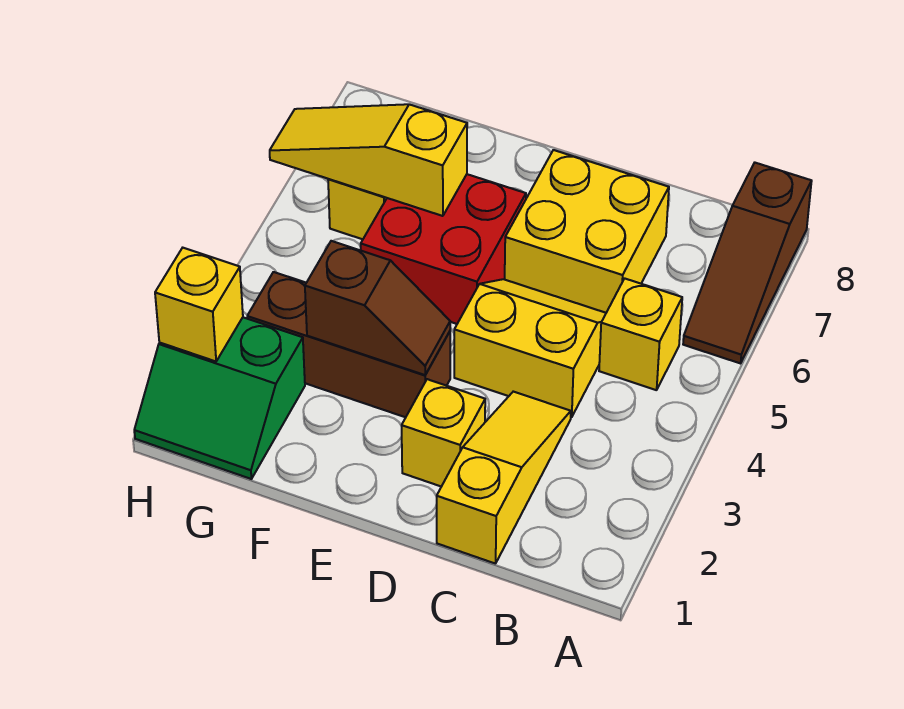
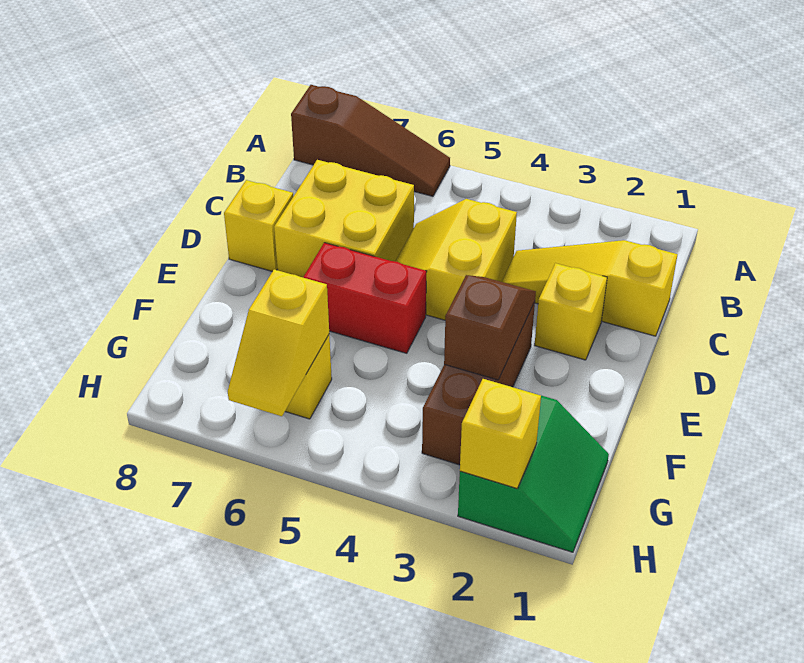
yellow brick B5 level 1 -> yellow brick D8 level 1
red brick E5:F6 level 1 -> red brick E5:E6 level 1
yellow slope F6:H6 level 2 top F -> yellow slope G6:H6 level 2 top G

